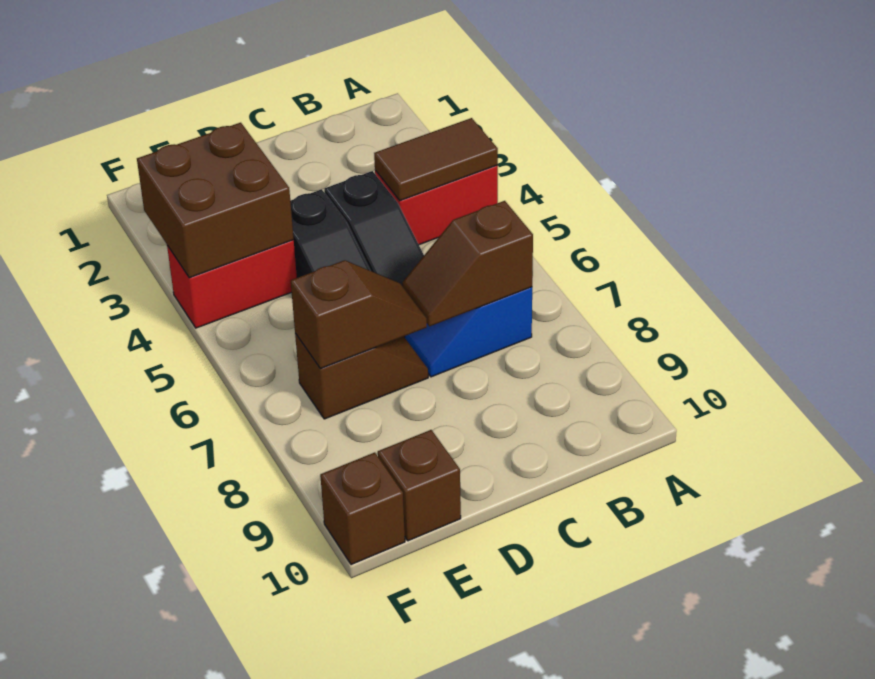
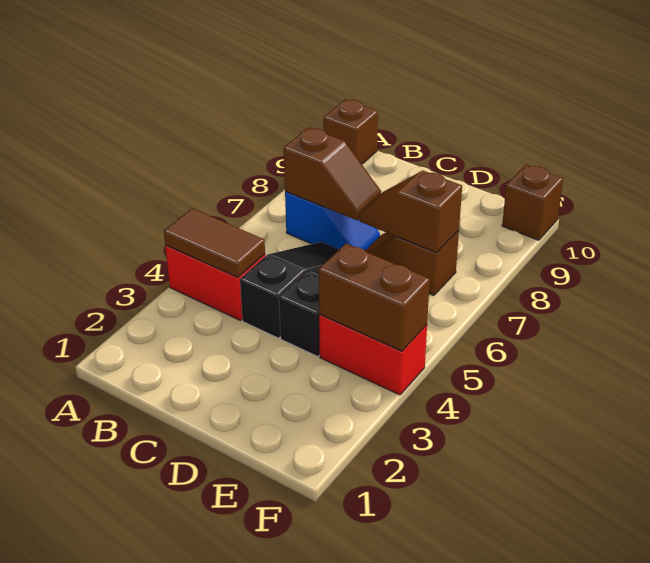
brown brick E3:F4 level 2 -> brown brick E4:F4 level 2
brown brick E10 level 1 -> brown brick A10 level 1

